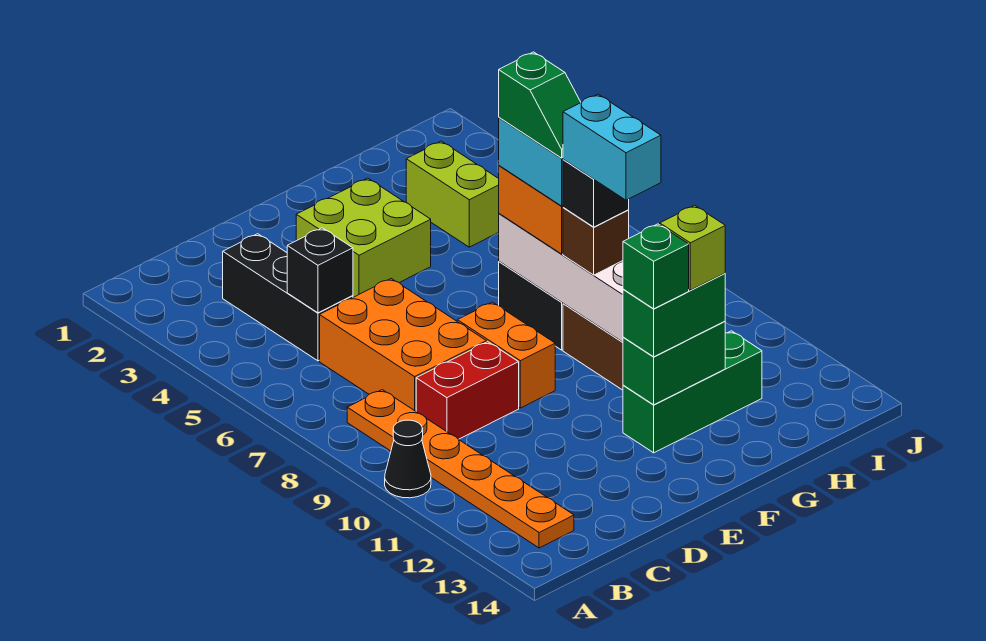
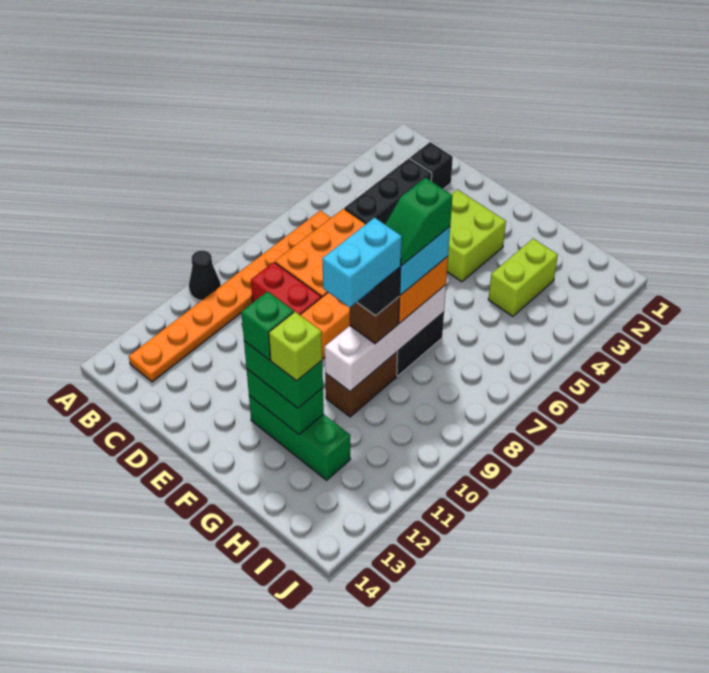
orange plate B8:B13 level 1 -> orange plate B6:B13 level 1
black brick C5 level 2 -> black brick C2 level 1

